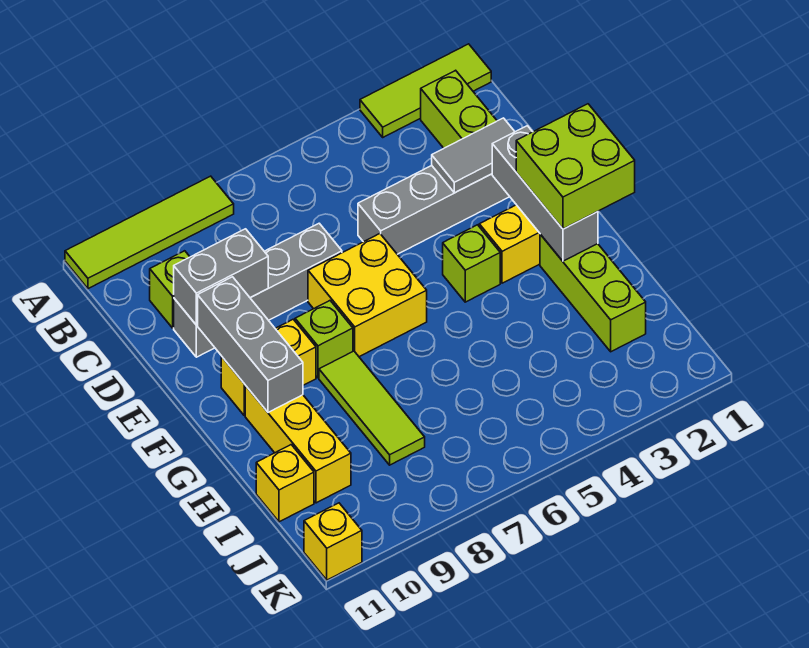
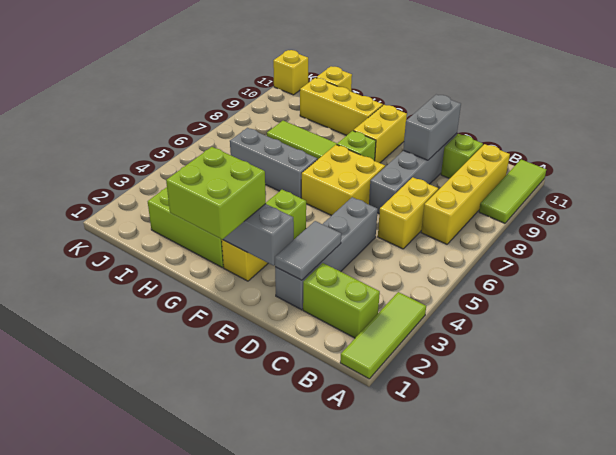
lime tile A8:A11 level 1 -> lime tile A9:A11 level 1
none -> yellow brick B7:B10 level 1
none -> yellow brick C6:C7 level 1
grey brick E10:G10 level 2 -> grey brick G6:I6 level 1

